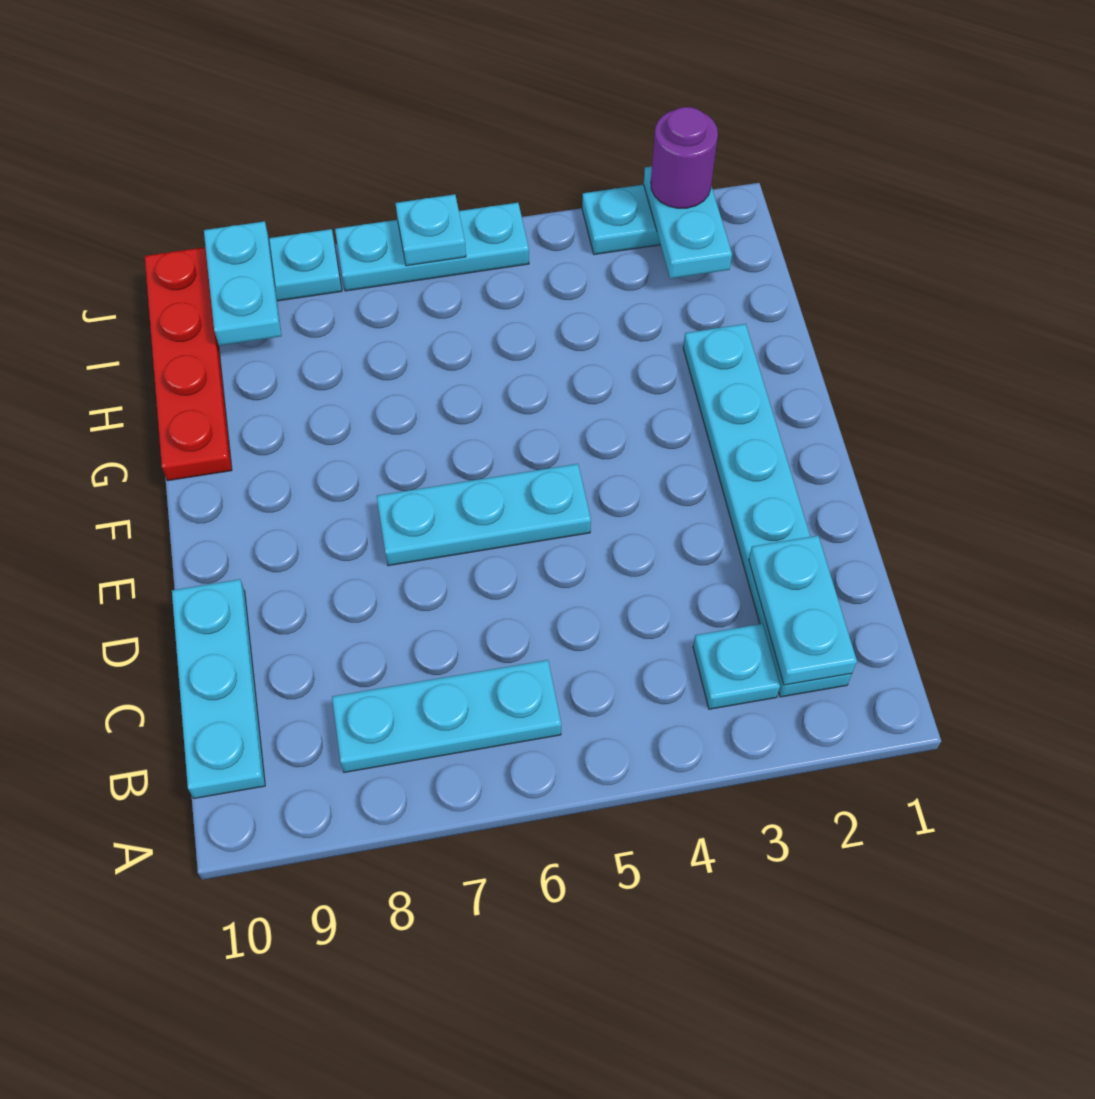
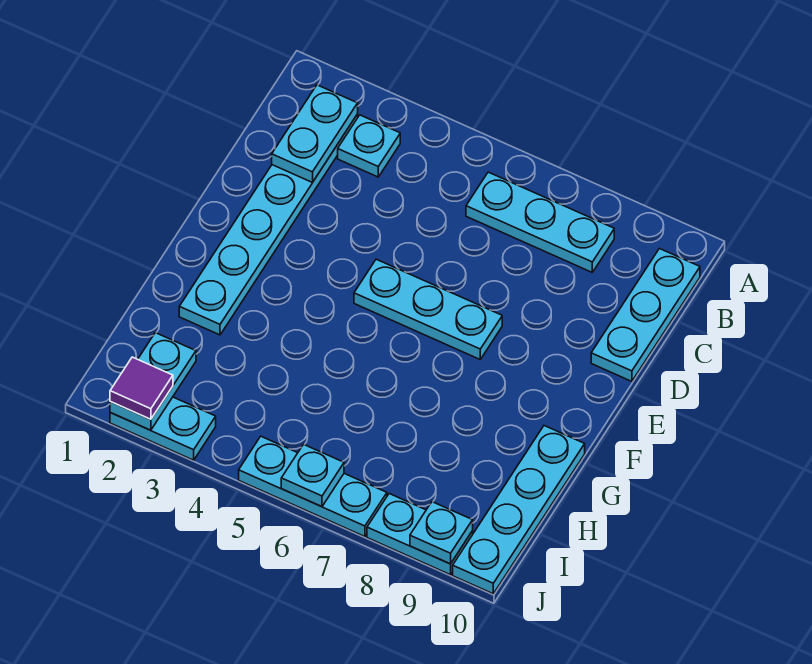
red plate G10:J10 level 1 -> cyan plate G10:J10 level 1
cyan plate I9:J9 level 2 -> cyan plate J9 level 2
purple round brick J2 level 3 -> purple tile J2 level 3

